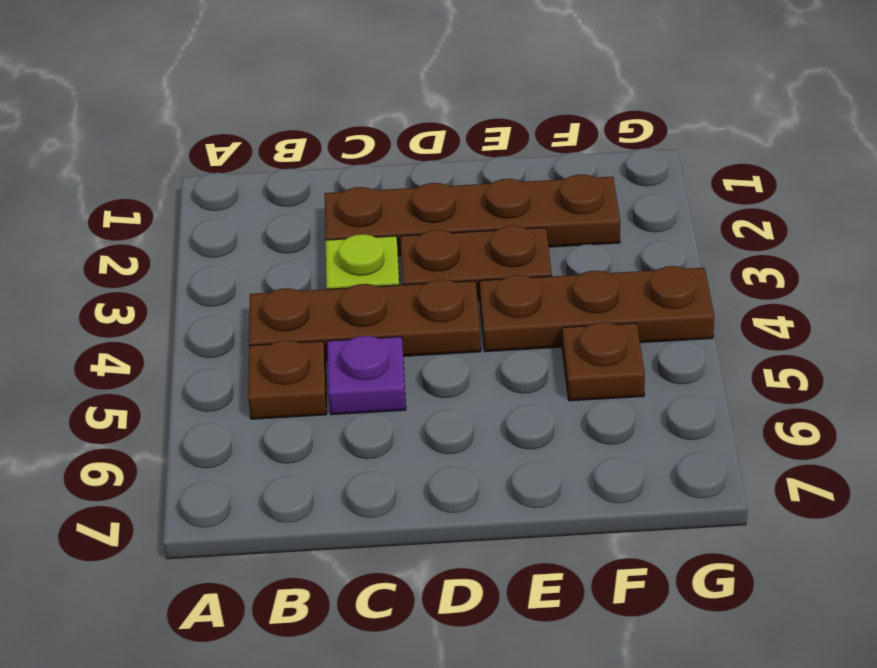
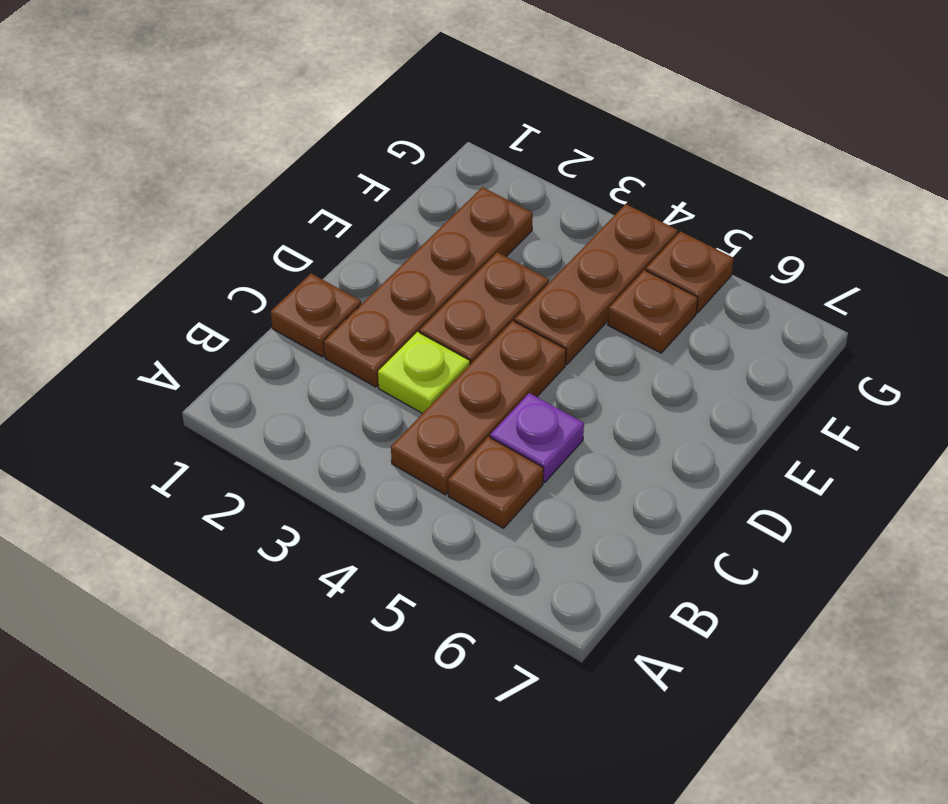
none -> brown plate C1 level 1
none -> brown plate G5 level 1

